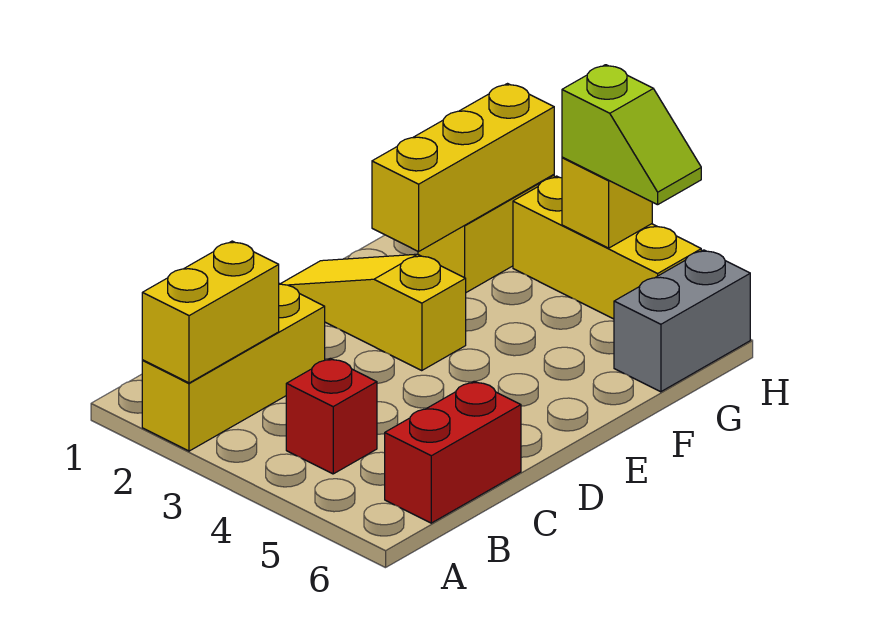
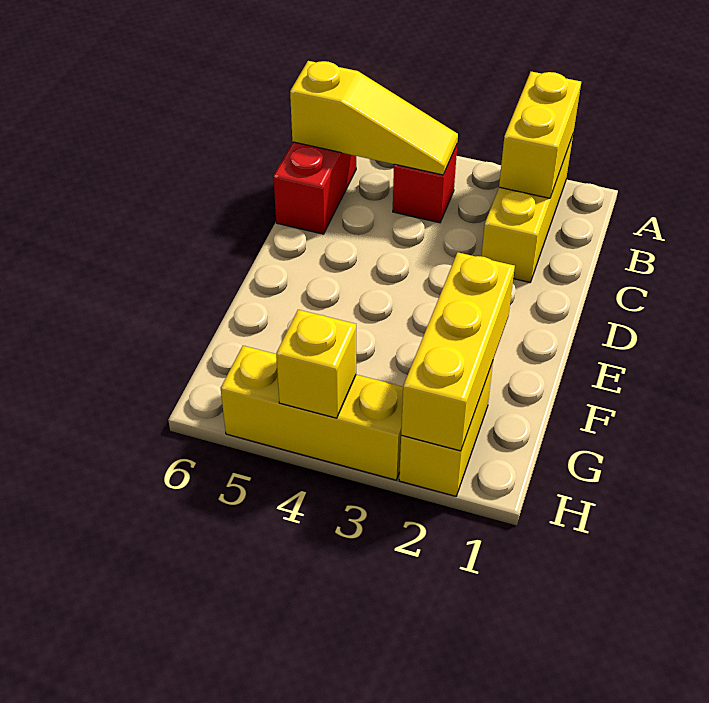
yellow slope E1:E3 level 1 top 3 -> yellow slope B4:B6 level 2 top 6
grey brick G6:H6 level 1 -> none
lime slope H4:H5 level 3 top 4 -> none

